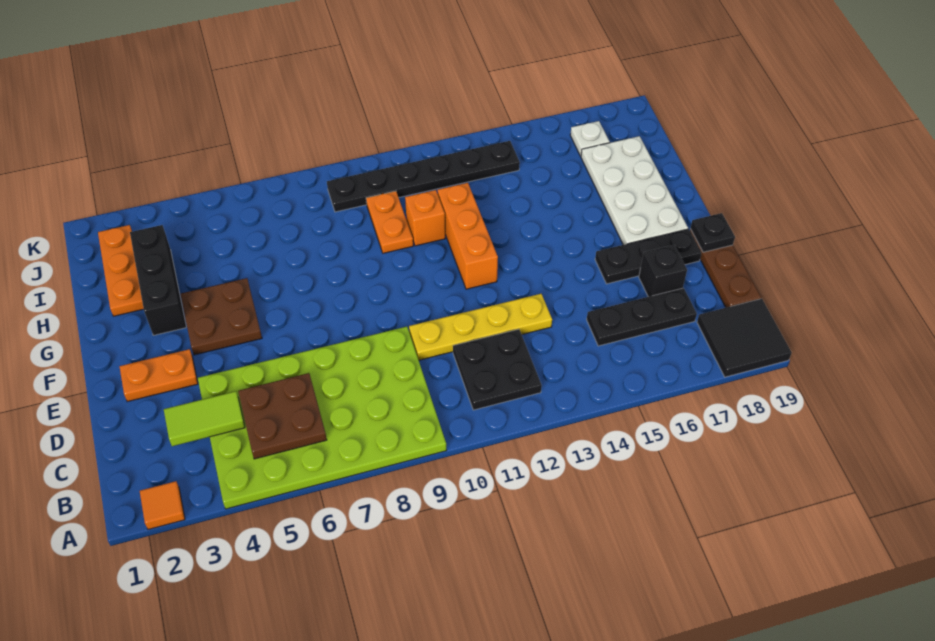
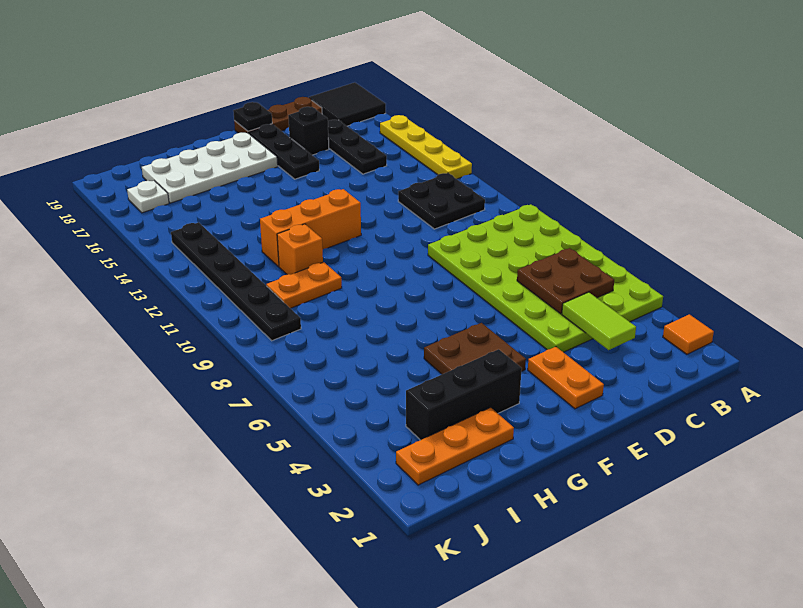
yellow plate D10:D13 level 1 -> yellow plate A13:A16 level 1

